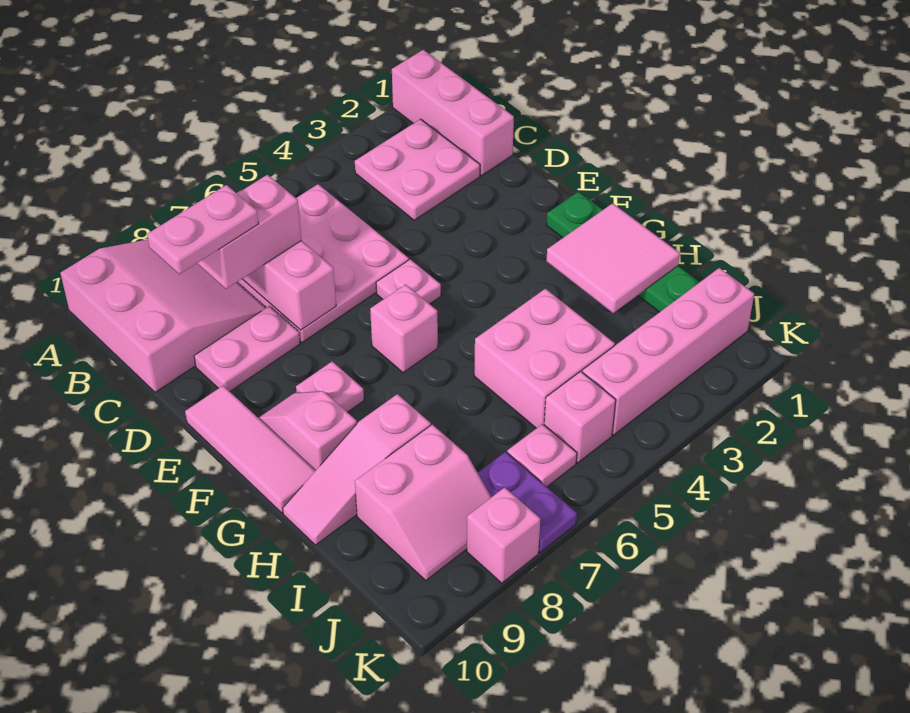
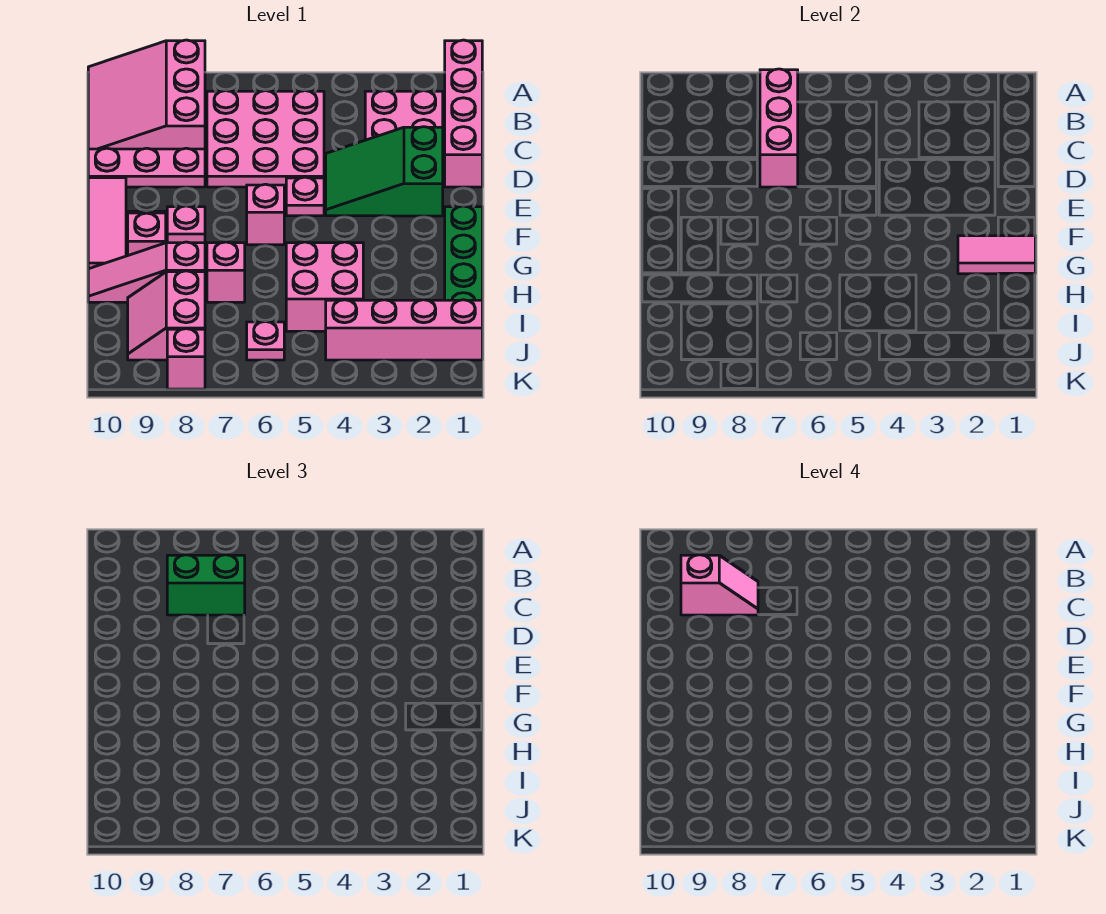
pink brick A1:C1 level 1 -> pink brick A1:D1 level 1
pink slope A8:C10 level 1 top 10 -> pink slope A8:C10 level 1 top 8
pink brick C7:C8 level 3 -> green brick C7:C8 level 3
pink plate C8:C9 level 4 -> pink slope C8:C9 level 4 top 9
none -> green slope D2:E4 level 1 top 2
pink plate D8:D9 level 1 -> pink plate D8:D10 level 1
pink tile G1:H2 level 2 -> pink tile G1:G2 level 2
pink slope I8:J9 level 1 top I -> pink slope I8:J9 level 1 top 8
pink brick J5 level 1 -> pink brick H7 level 1
purple plate J7:K7 level 1 -> none

